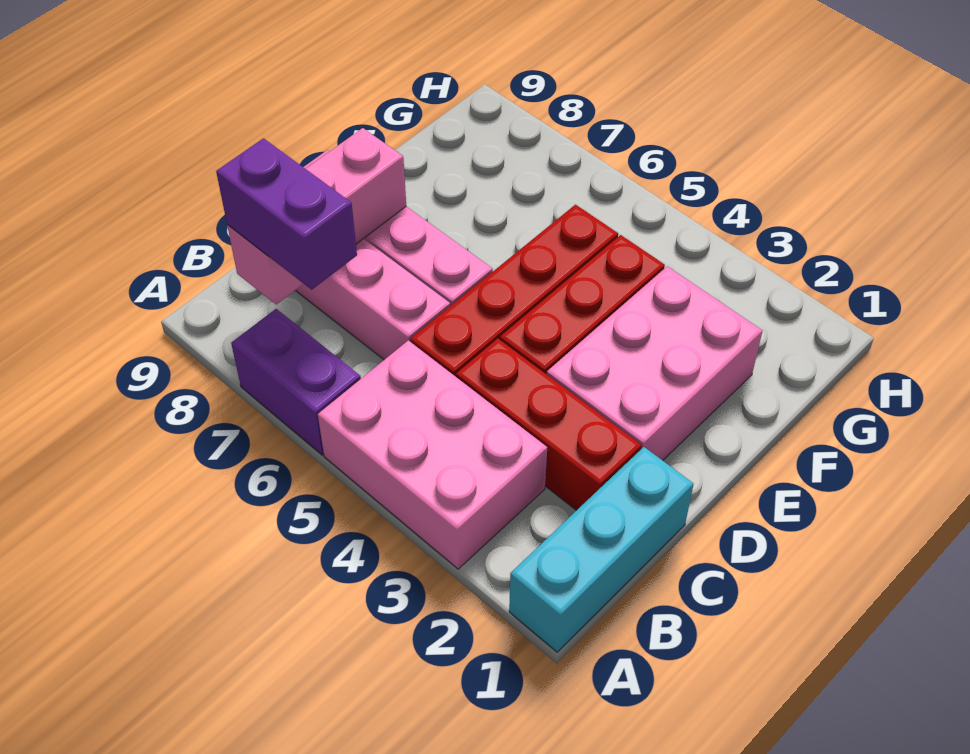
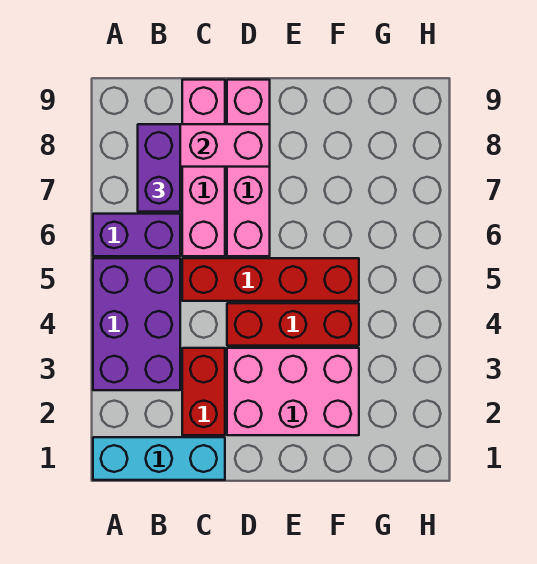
pink brick A3:B5 level 1 -> purple brick A3:B5 level 1
purple brick A6:A7 level 1 -> purple brick A6:B6 level 1
red brick C2:C4 level 1 -> red brick C2:C3 level 1

